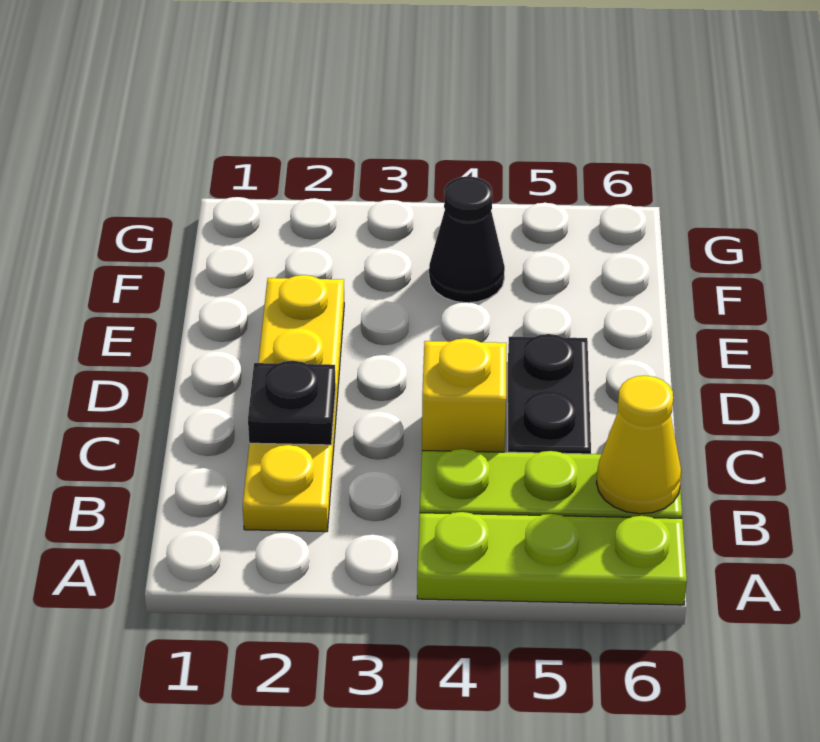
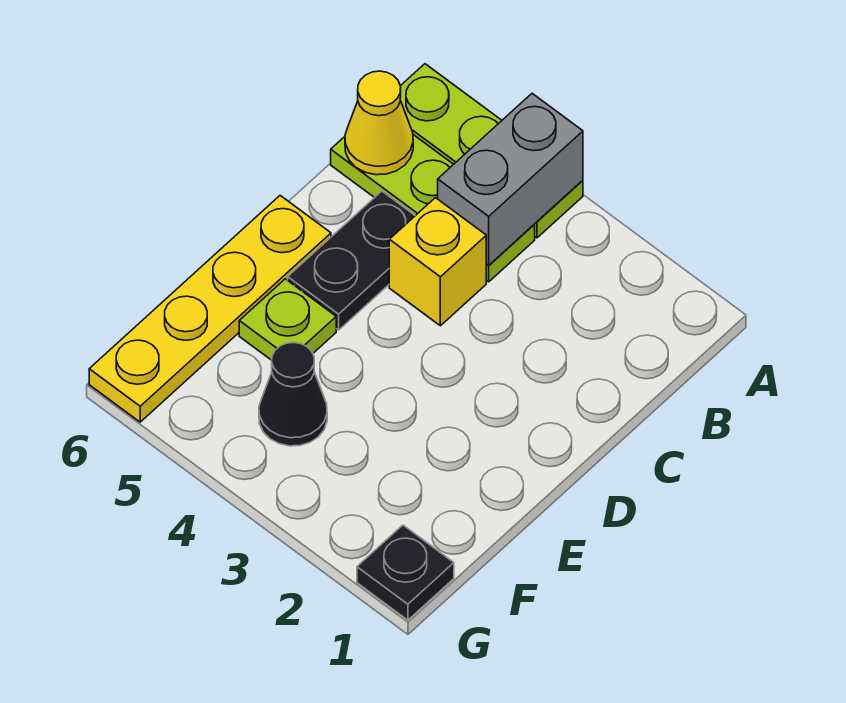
none -> grey brick A4:B4 level 2
yellow plate B2:E2 level 1 -> yellow plate D6:G6 level 1
black plate C2 level 2 -> black plate G1 level 1
none -> lime plate E5 level 1

